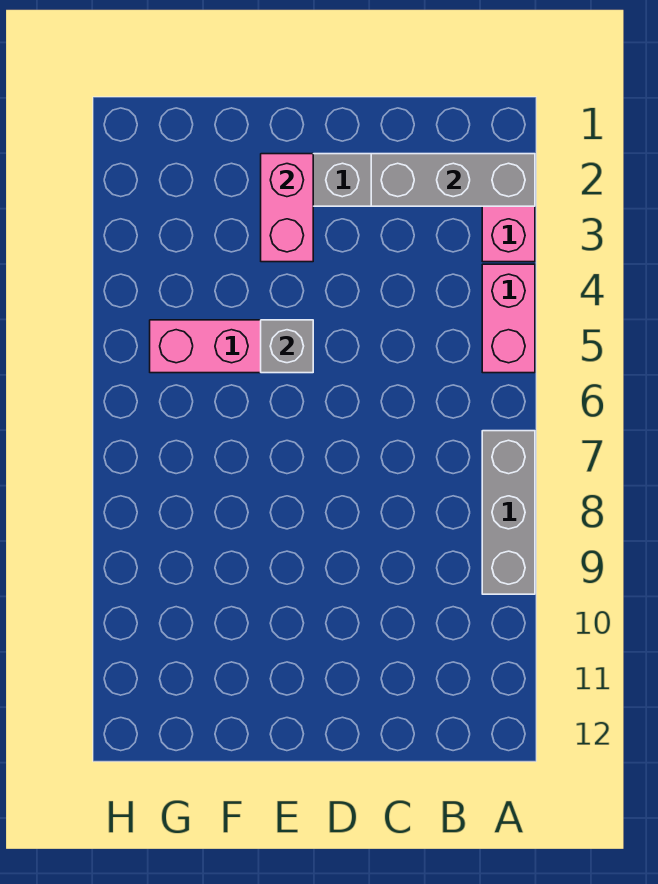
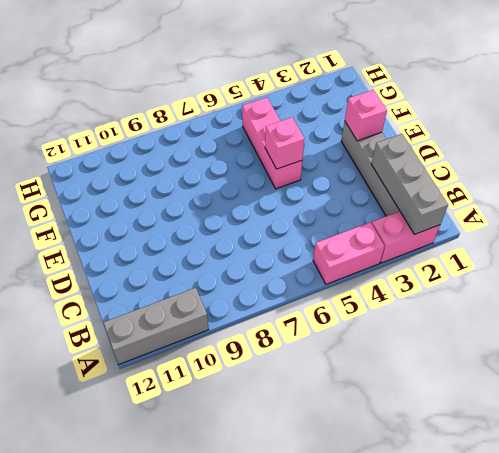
grey brick A7:A9 level 1 -> grey brick A10:A12 level 1
pink brick E2:E3 level 2 -> pink brick E2 level 2
grey brick E5 level 2 -> pink brick E5 level 2

